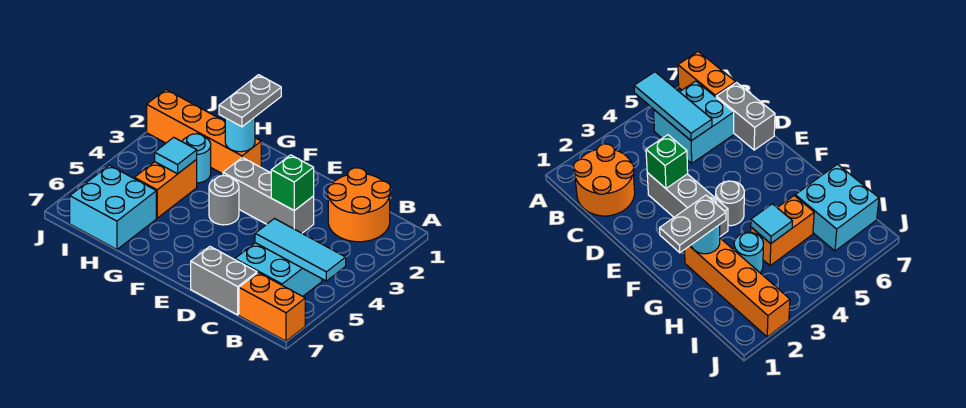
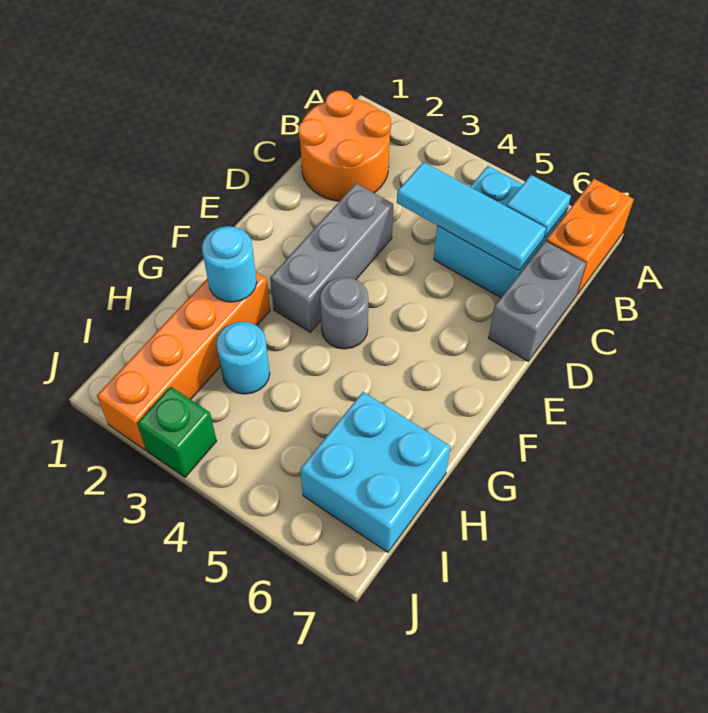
cyan tile A5:C5 level 2 -> cyan tile C4:C6 level 2
green brick D3 level 2 -> green brick J3 level 1
grey plate G1:G2 level 3 -> none
orange brick H4:H5 level 1 -> none
cyan tile H4 level 2 -> cyan tile B6 level 2

